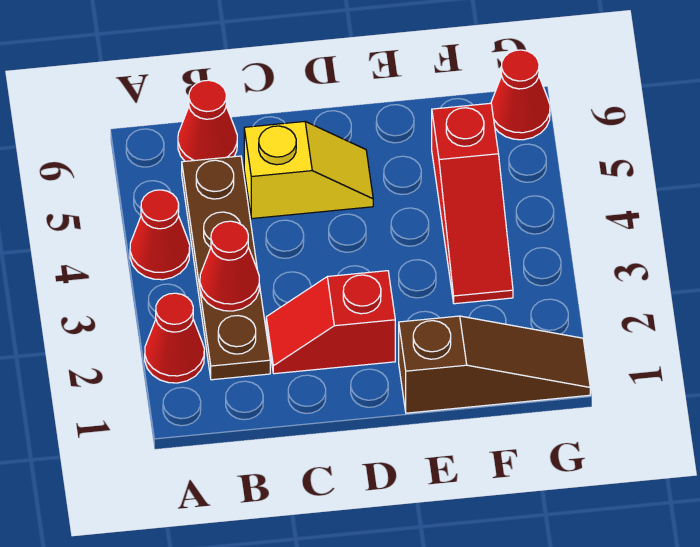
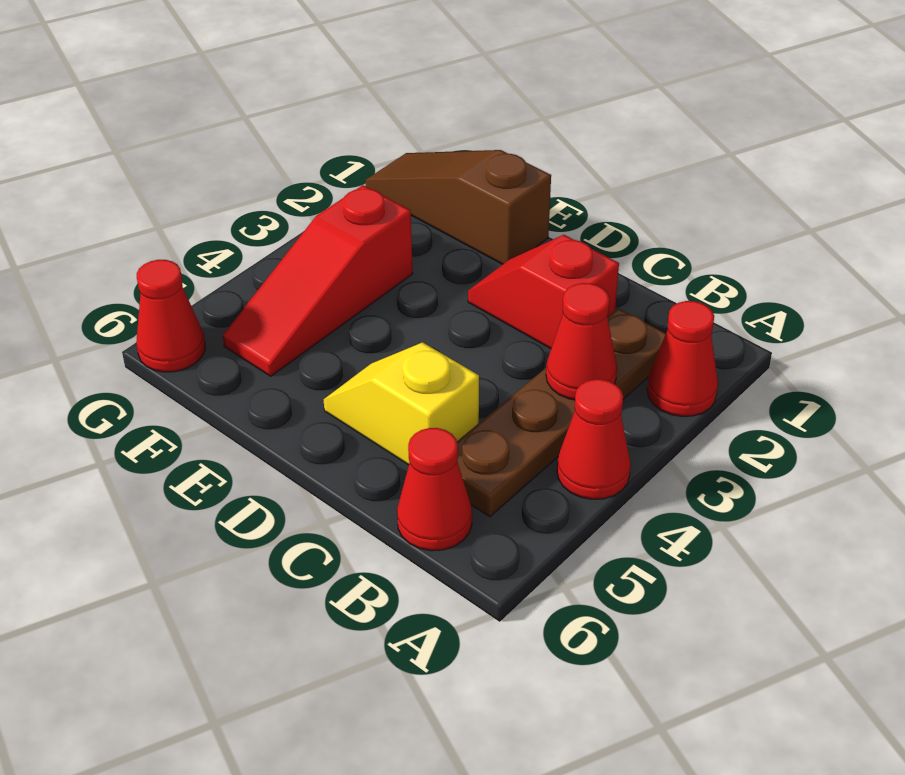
red slope C2:D2 level 1 top D -> red slope C2:D2 level 1 top C
red slope F3:F5 level 1 top 5 -> red slope F3:F5 level 1 top 3

